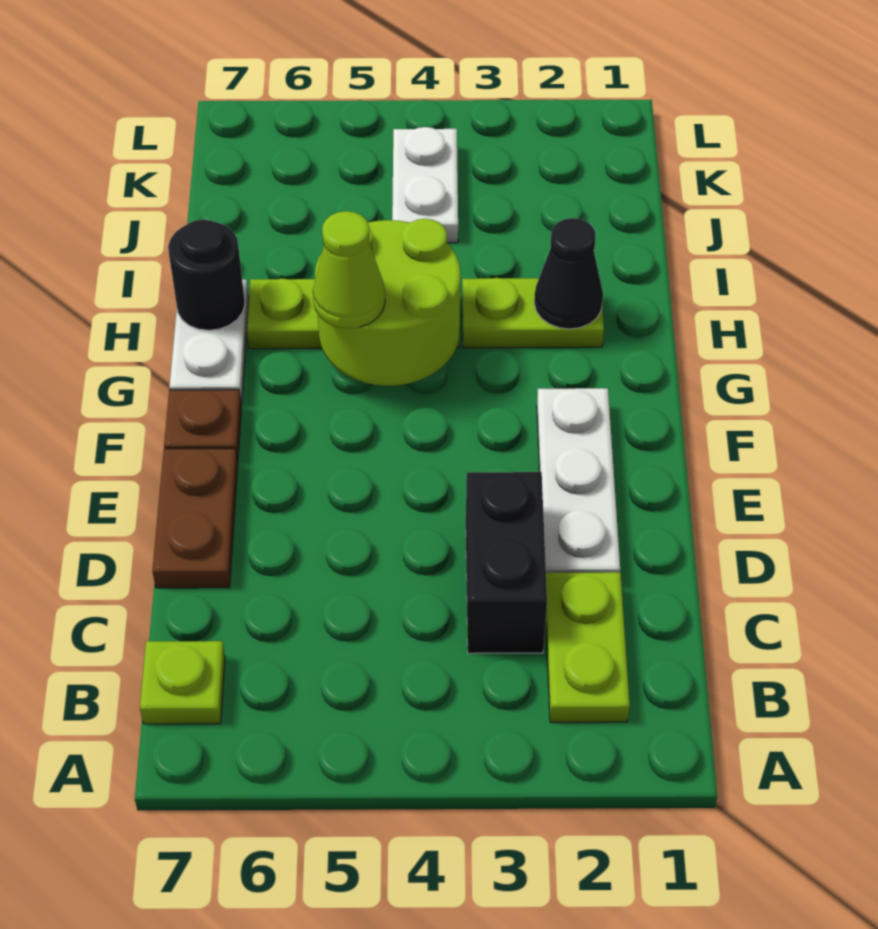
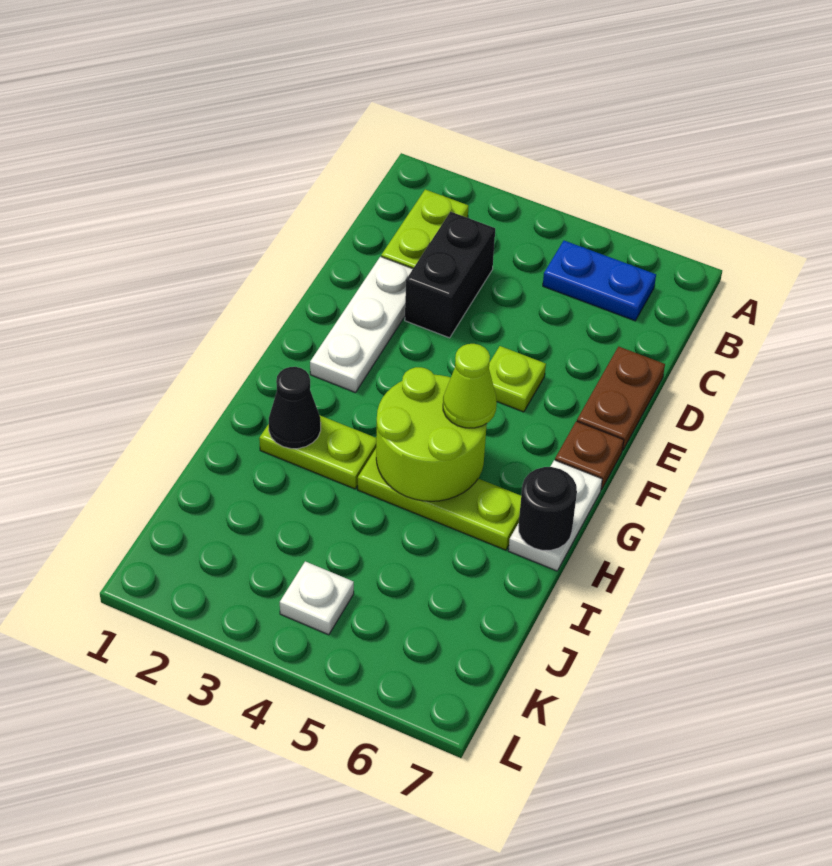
none -> blue plate B5:B6 level 1
lime plate B7 level 1 -> lime plate E5 level 1
white plate J4:K4 level 1 -> white plate K4 level 1

